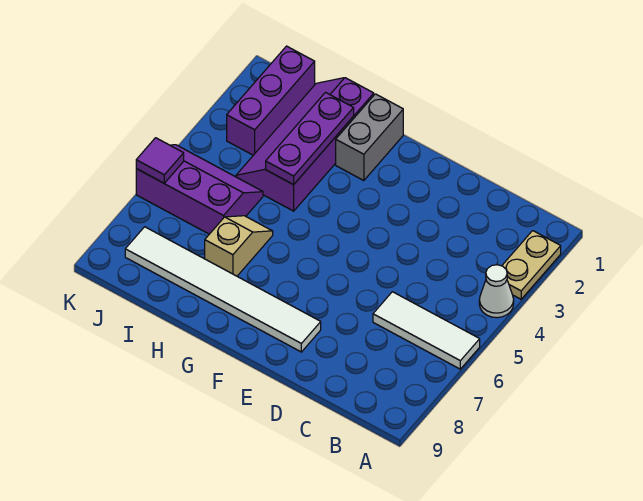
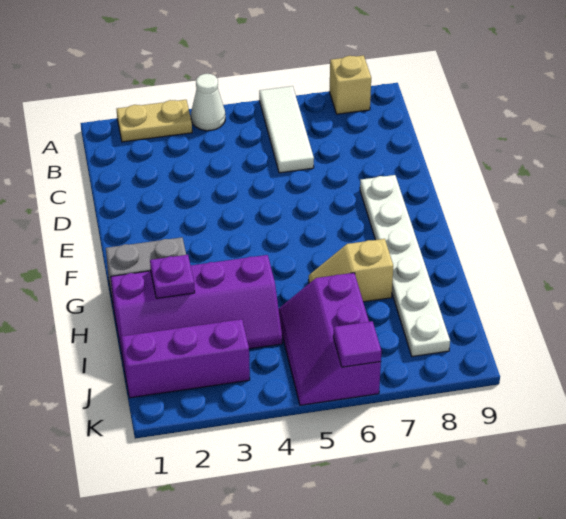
none -> tan brick A8 level 1
white tile E8:J8 level 1 -> white plate E8:J8 level 1
purple plate H2:H4 level 2 -> purple plate H2 level 2

